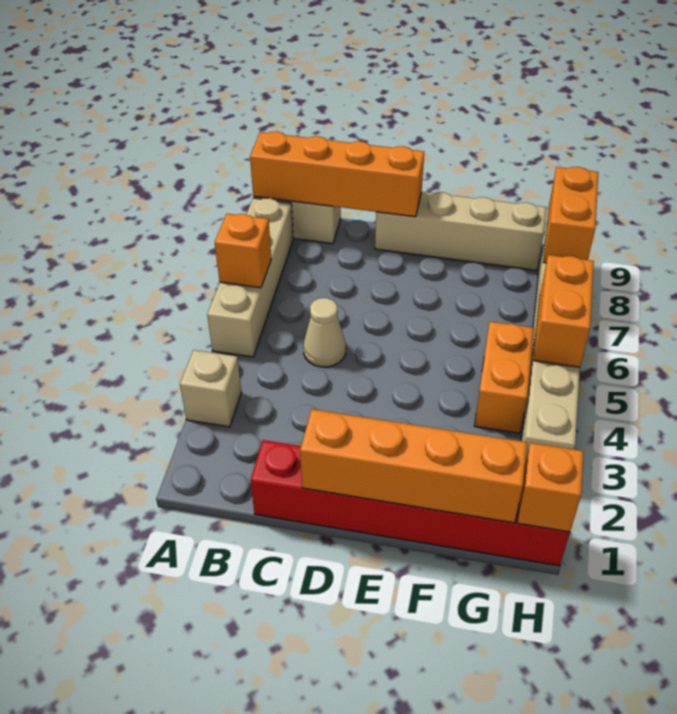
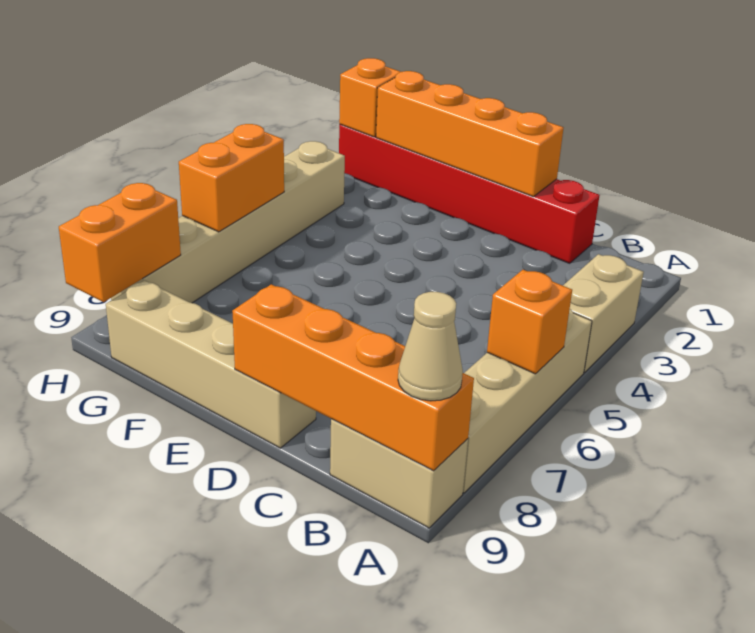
tan brick A3 level 1 -> tan brick A3:A4 level 1
tan cone C5 level 1 -> tan cone A9 level 3
orange brick G4:G5 level 1 -> none

